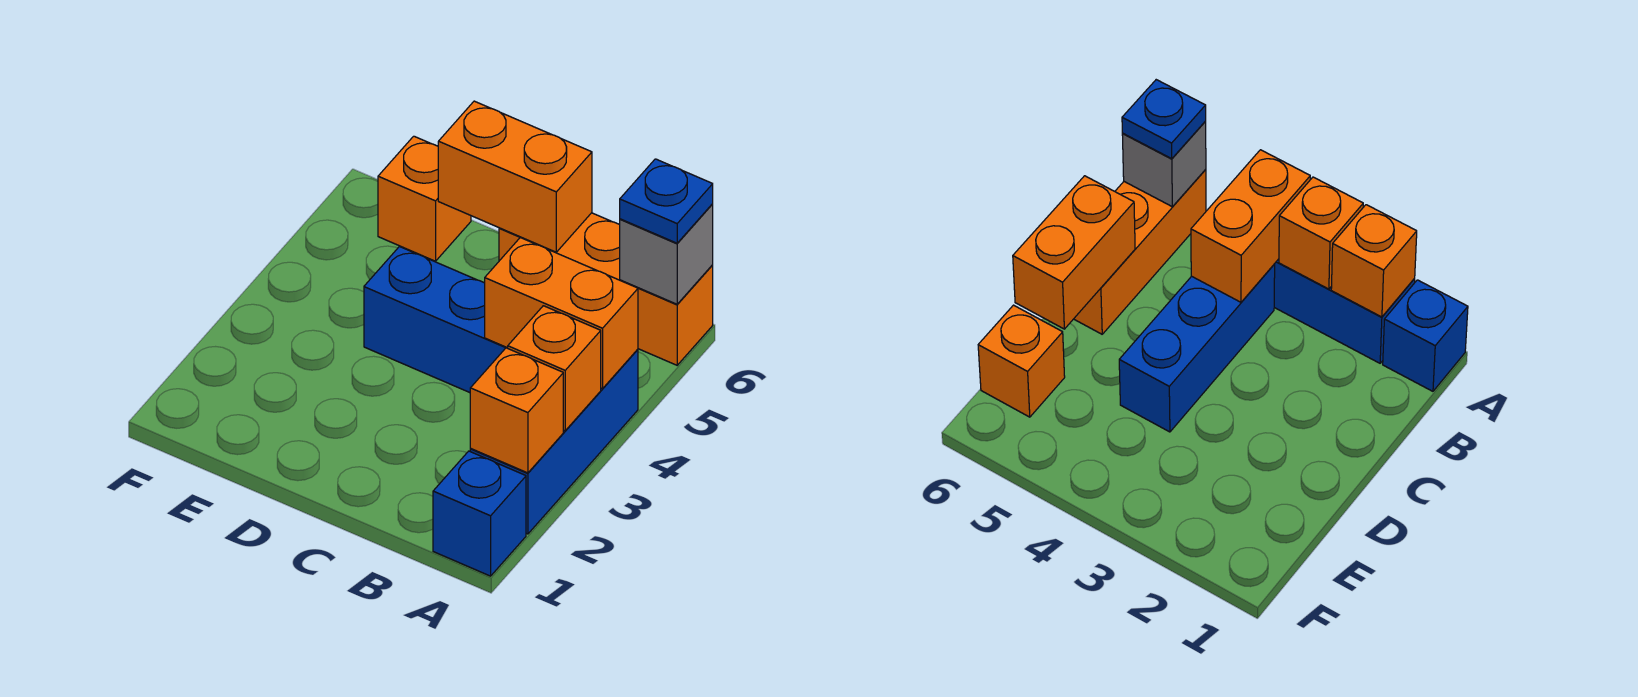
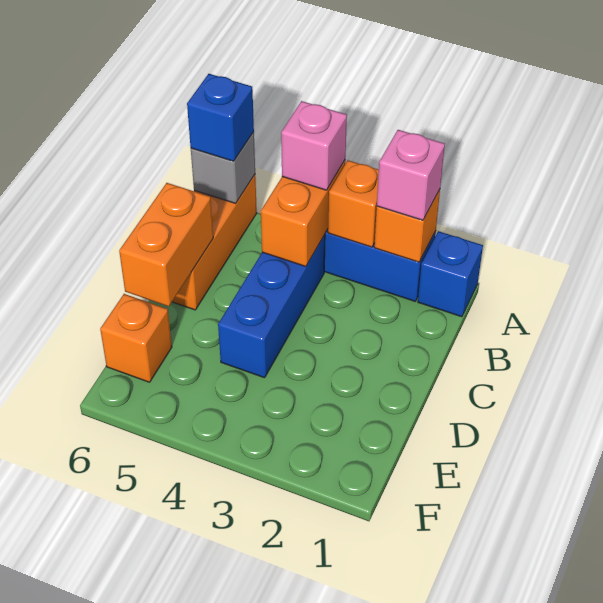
none -> pink brick A2 level 3
none -> pink brick A4 level 3
blue plate A6 level 3 -> blue brick A6 level 3

